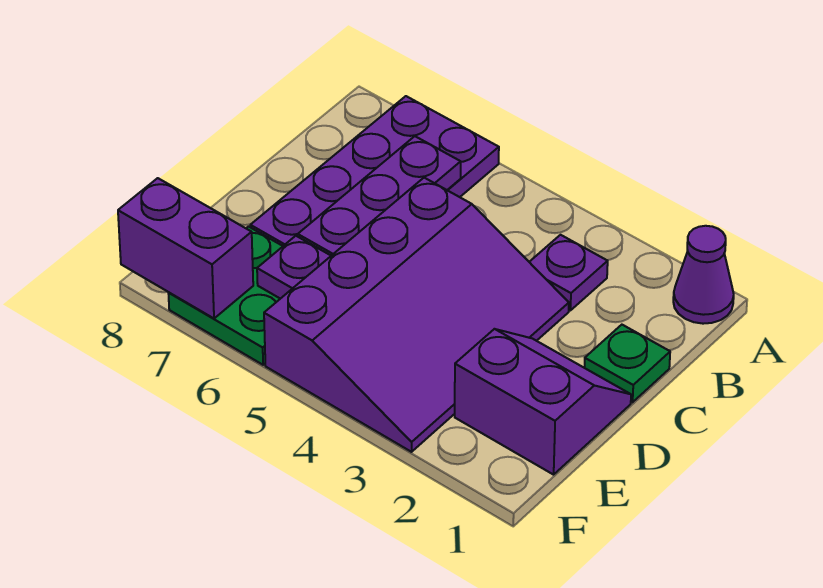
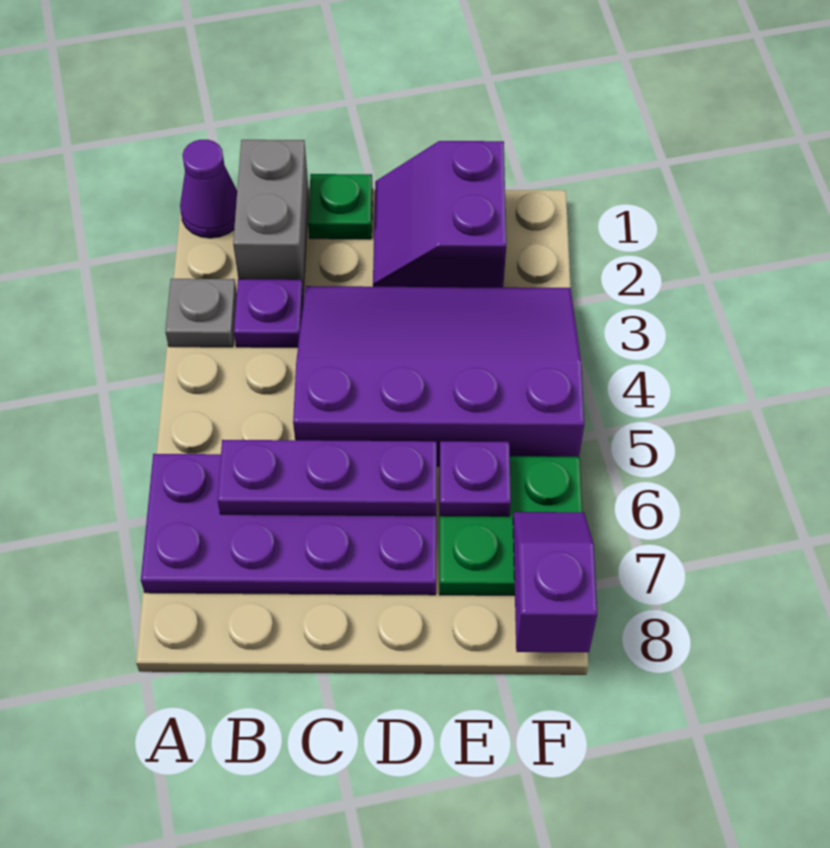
none -> grey plate A3 level 1
none -> grey brick B1:B2 level 1
purple brick F7:F8 level 2 -> purple slope F7:F8 level 2 top 8

